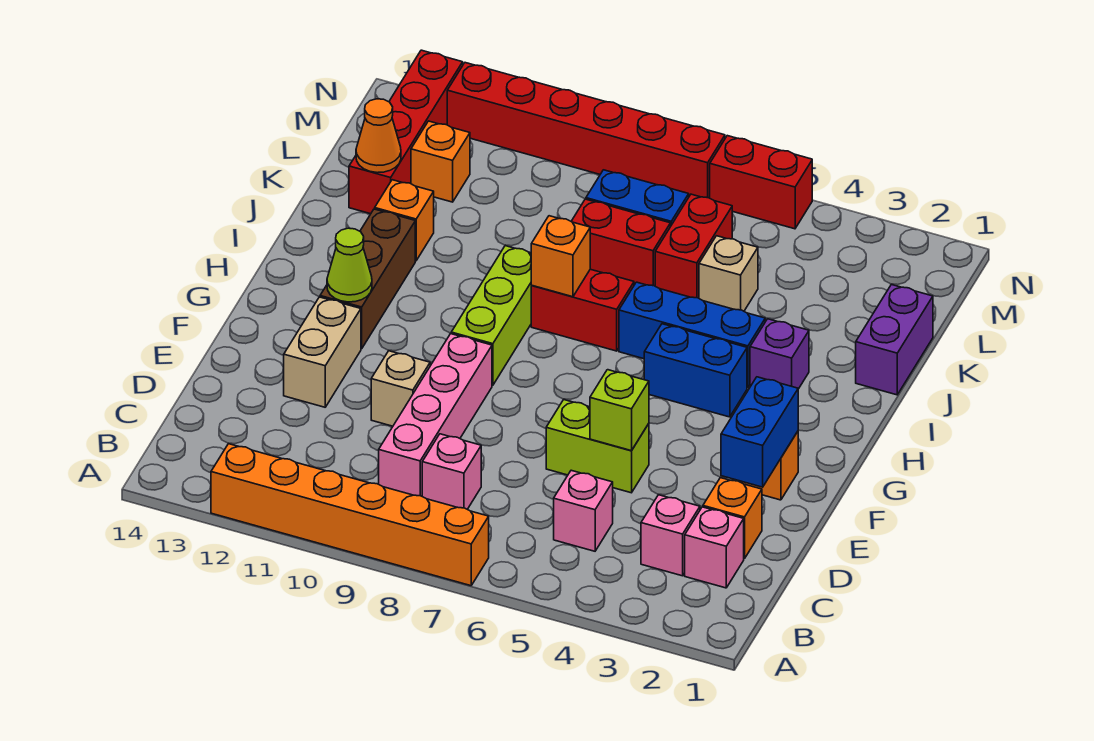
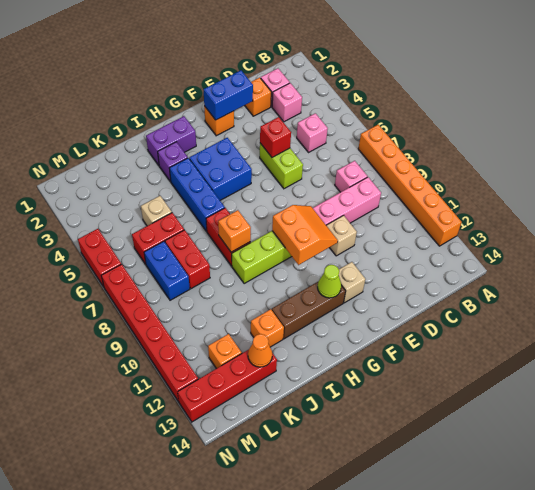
lime brick E5 level 2 -> red brick E5 level 2
tan brick E12:F12 level 1 -> tan brick F12 level 1
none -> orange slope F9:G10 level 2 top G
blue brick H4:H5 level 1 -> blue brick G4:H5 level 1
purple brick J1:K1 level 1 -> purple brick H2:I2 level 1

